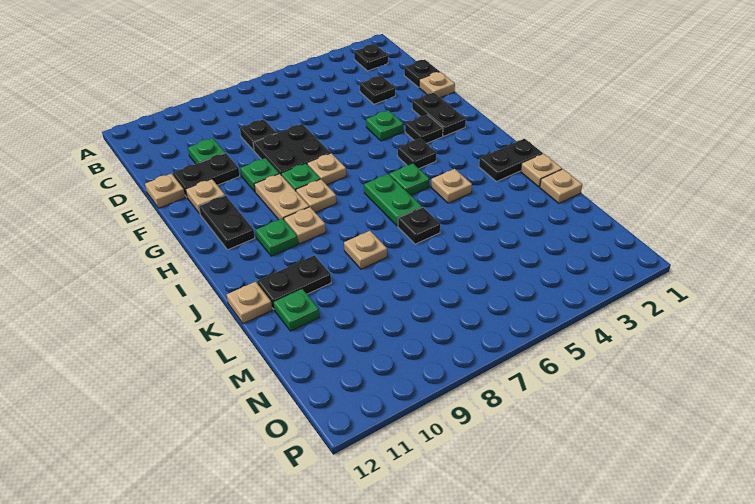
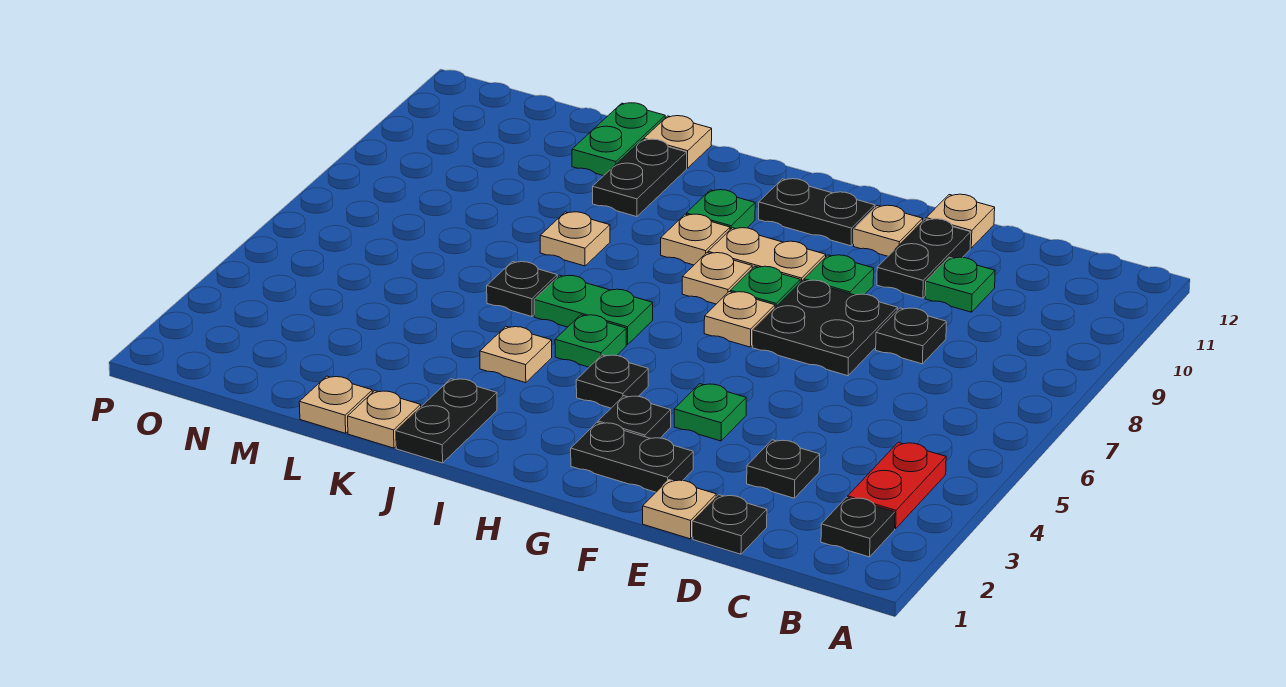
none -> red plate B3:B4 level 1
green plate L11 level 1 -> green plate L11:L12 level 1

